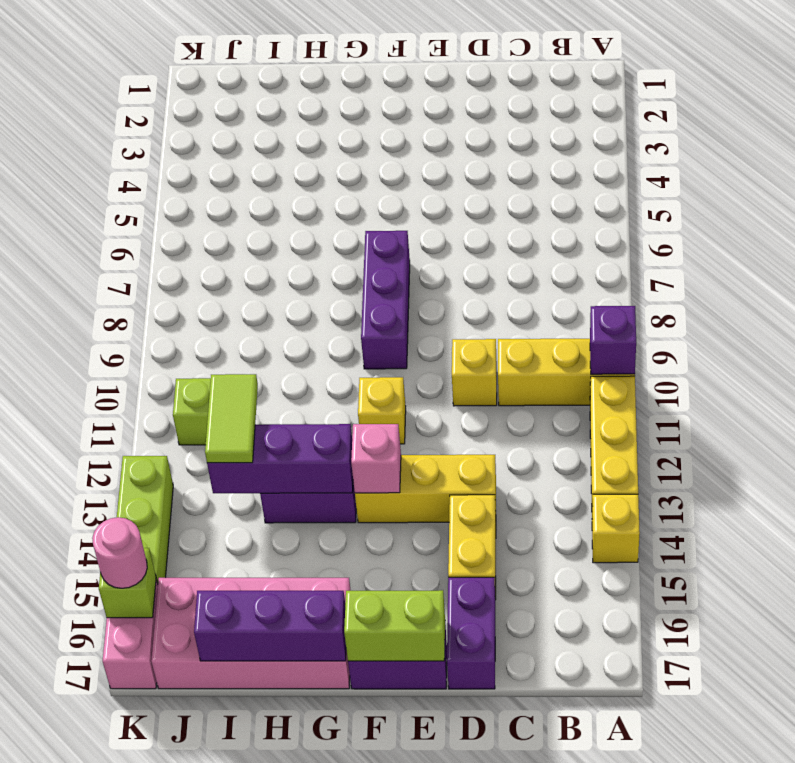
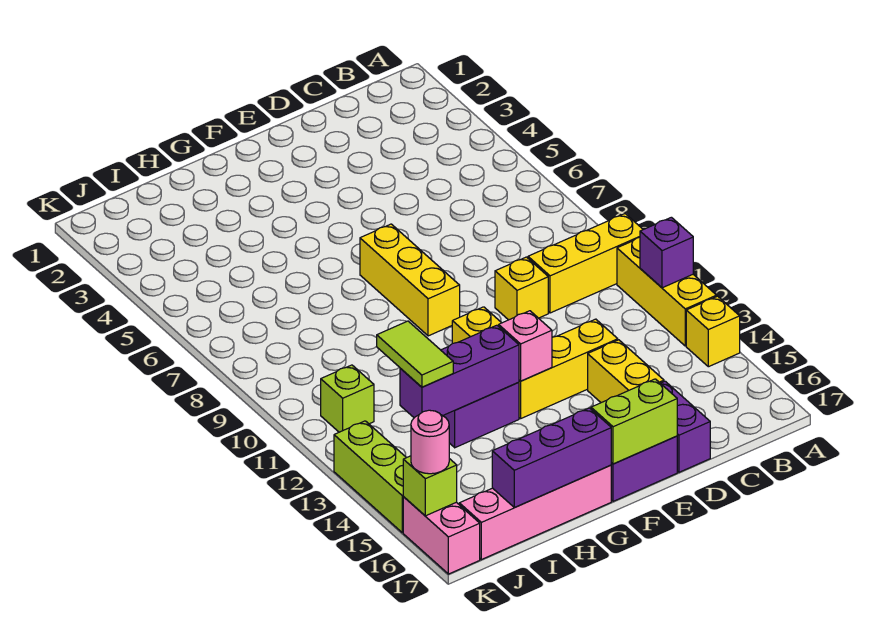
purple brick A10 level 2 -> purple brick A12 level 2
purple brick F7:F9 level 1 -> yellow brick F7:F9 level 1
pink brick G16:J17 level 1 -> pink brick G17:J17 level 1

